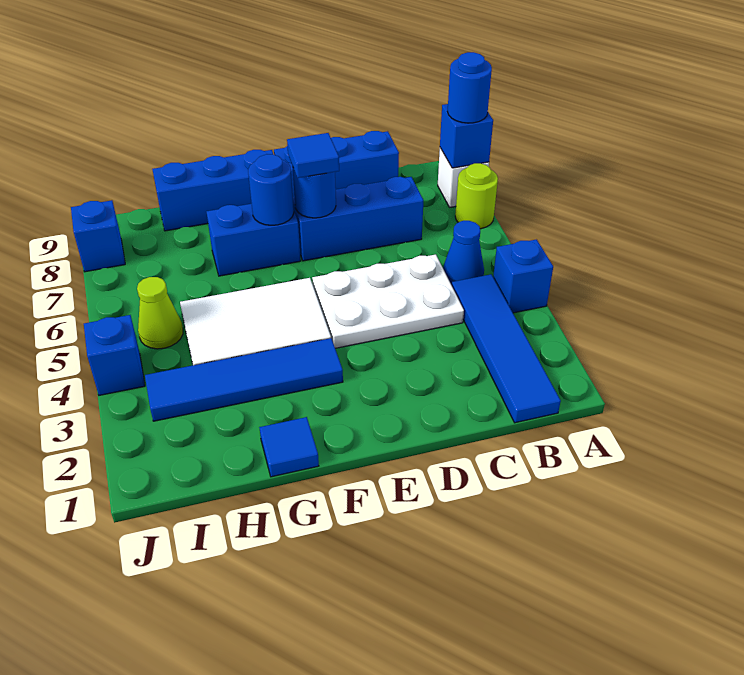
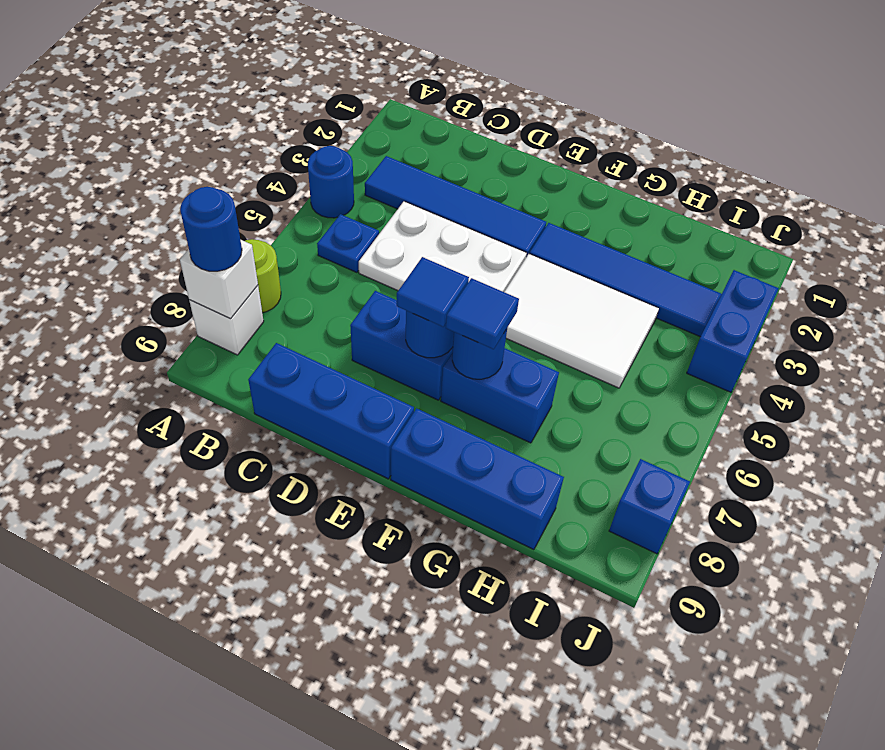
blue brick A4 level 1 -> blue round brick A4 level 1
blue brick A8 level 2 -> white brick A8 level 2
blue tile B1:B4 level 1 -> blue tile B3:E3 level 1
blue cone B5 level 1 -> blue plate B5 level 1
blue brick C7:E7 level 1 -> blue brick D7:E7 level 1
blue tile G1 level 1 -> blue tile F7 level 3
lime cone I5 level 1 -> none
blue brick J4 level 1 -> blue brick J3:J4 level 1

